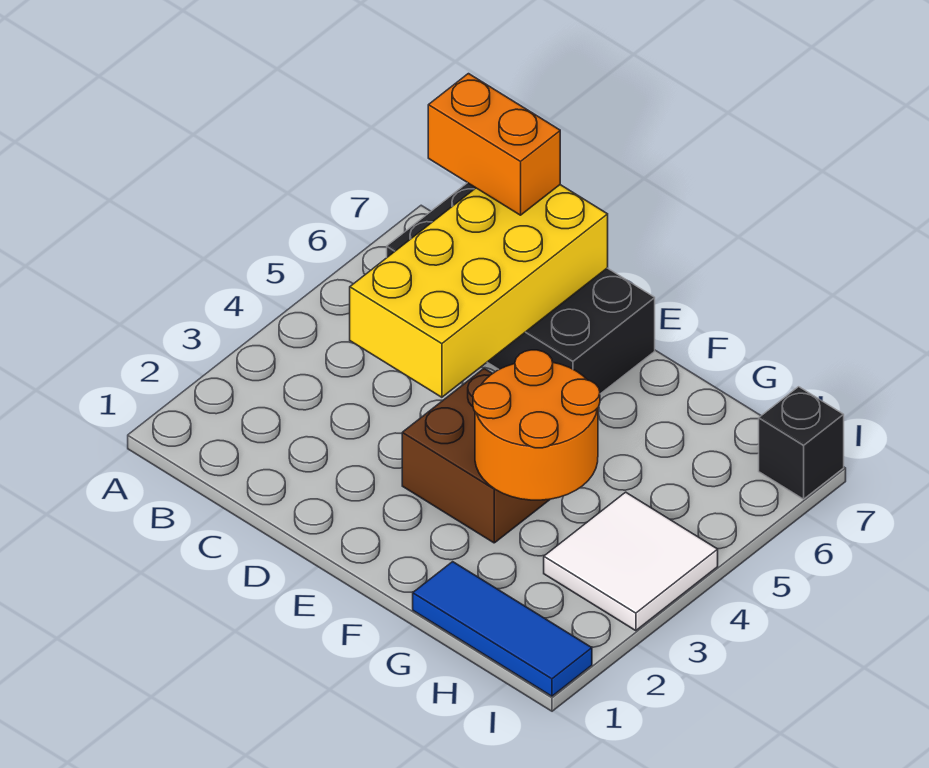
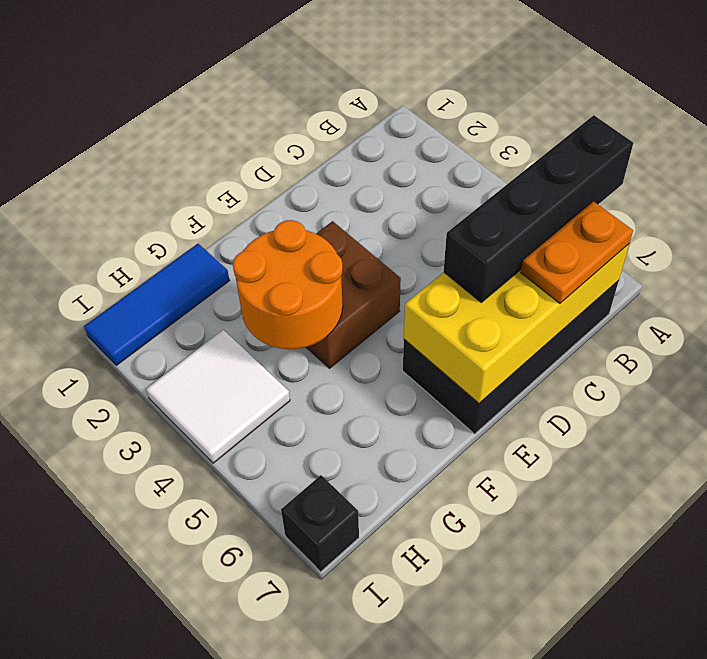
none -> black brick A6:D6 level 3
orange brick B7:C7 level 3 -> orange plate B7:C7 level 3
yellow brick C4:D7 level 2 -> yellow brick B6:E7 level 2

